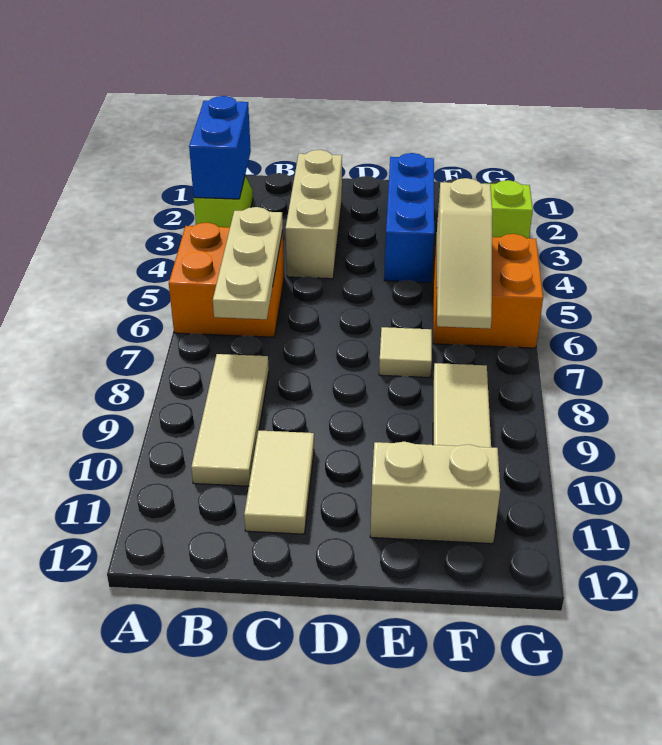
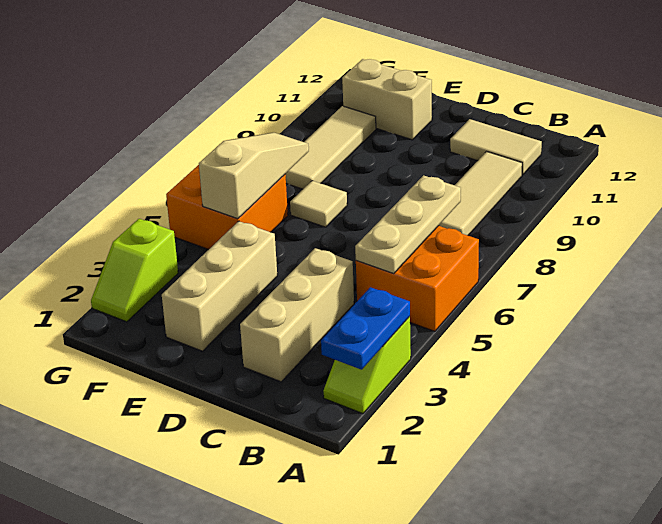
blue brick A2:A3 level 2 -> blue plate A2:A3 level 2
tan tile C10:C11 level 1 -> tan tile B11:C11 level 1
blue brick E2:E4 level 1 -> tan brick E2:E4 level 1

